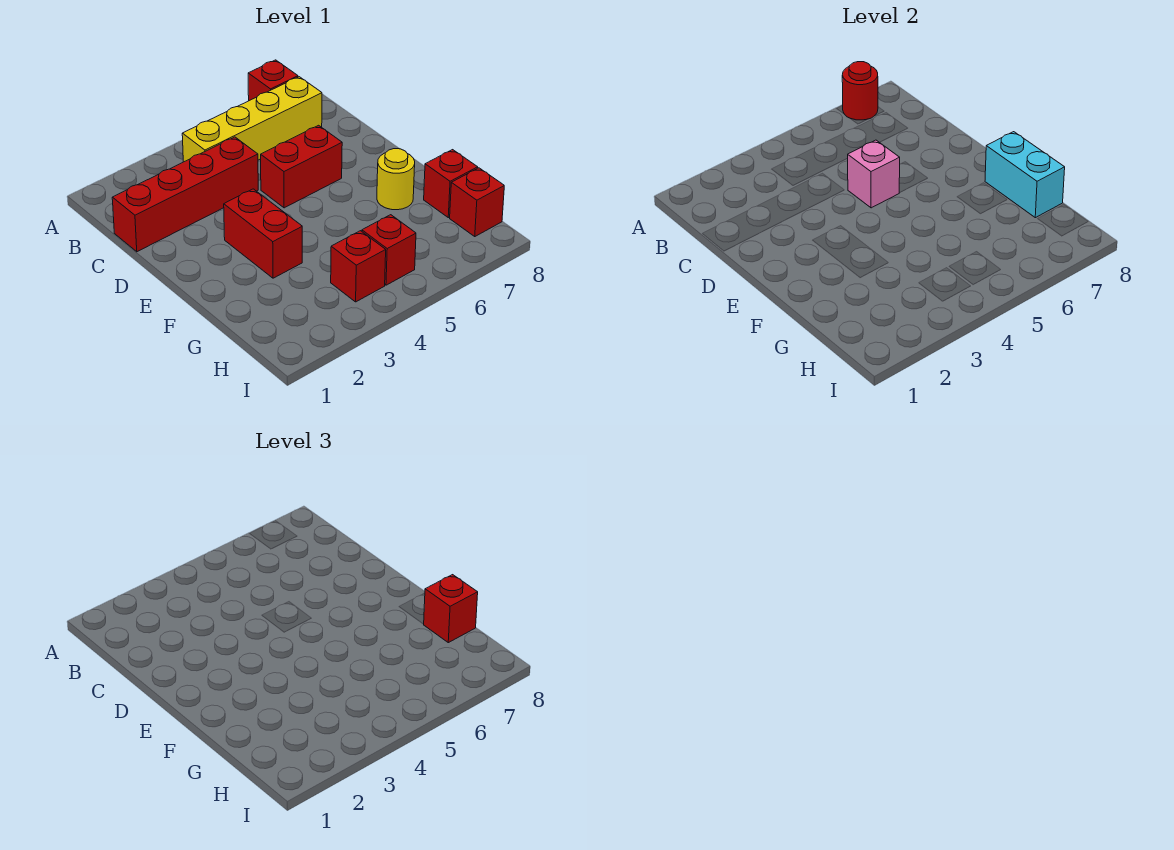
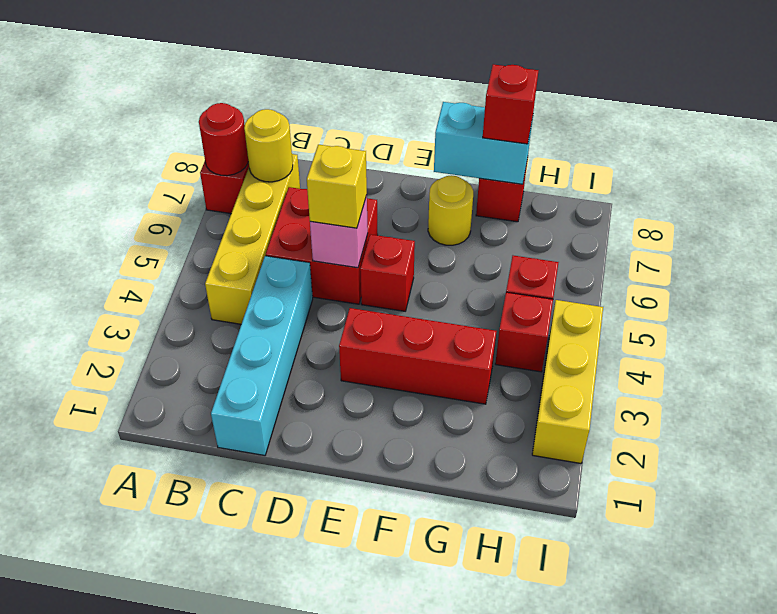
none -> yellow round brick B7 level 2
red brick C1:C4 level 1 -> cyan brick C1:C4 level 1
red brick D5:D6 level 1 -> red brick C5:D6 level 1
none -> yellow brick D5 level 3
red brick E3:F3 level 1 -> red brick E3:G3 level 1
red brick H8 level 1 -> red brick E5 level 1
none -> yellow brick I2:I4 level 1

